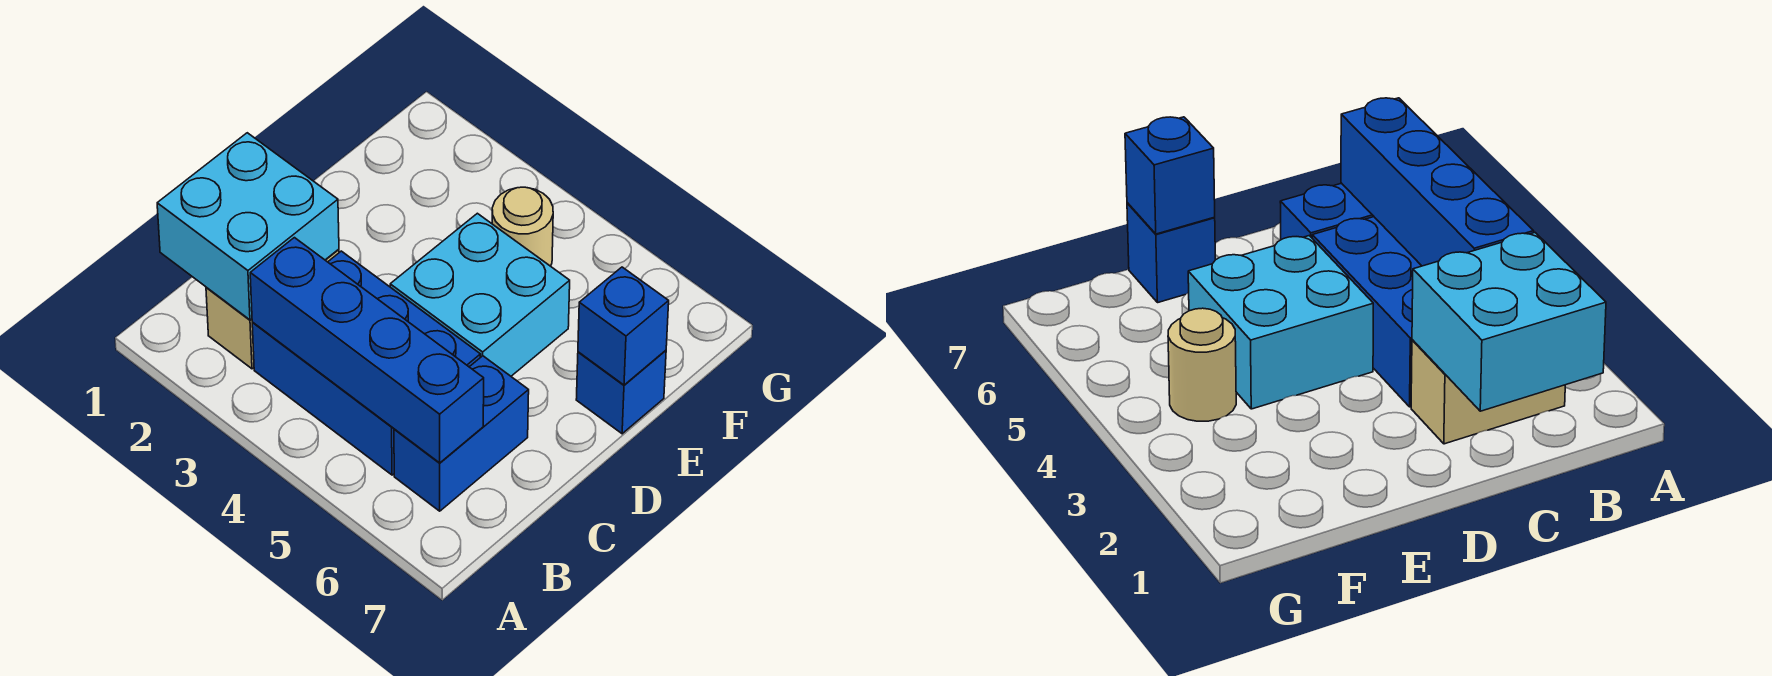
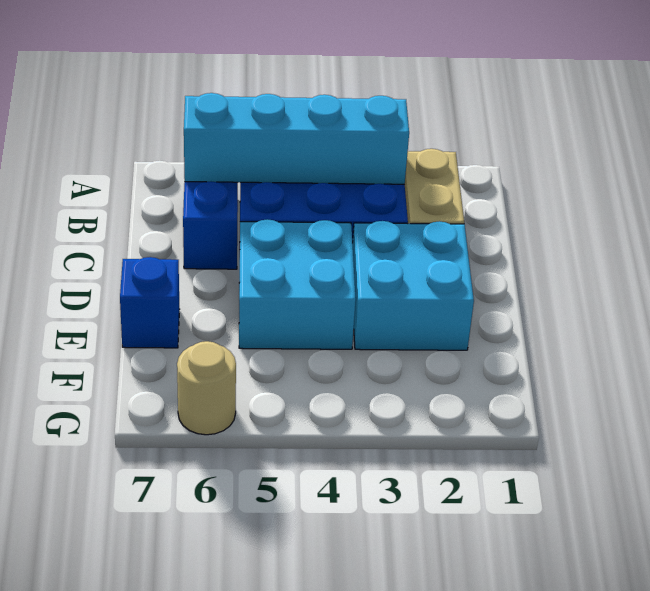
cyan brick B1:C2 level 2 -> cyan brick D2:E3 level 1
blue brick B3:B6 level 2 -> cyan brick B3:B6 level 2
blue brick E7 level 2 -> none
tan round brick F4 level 1 -> tan round brick G6 level 1

